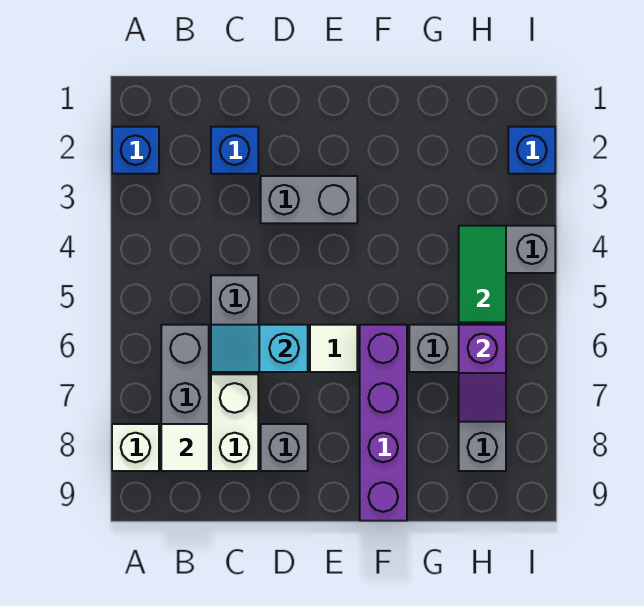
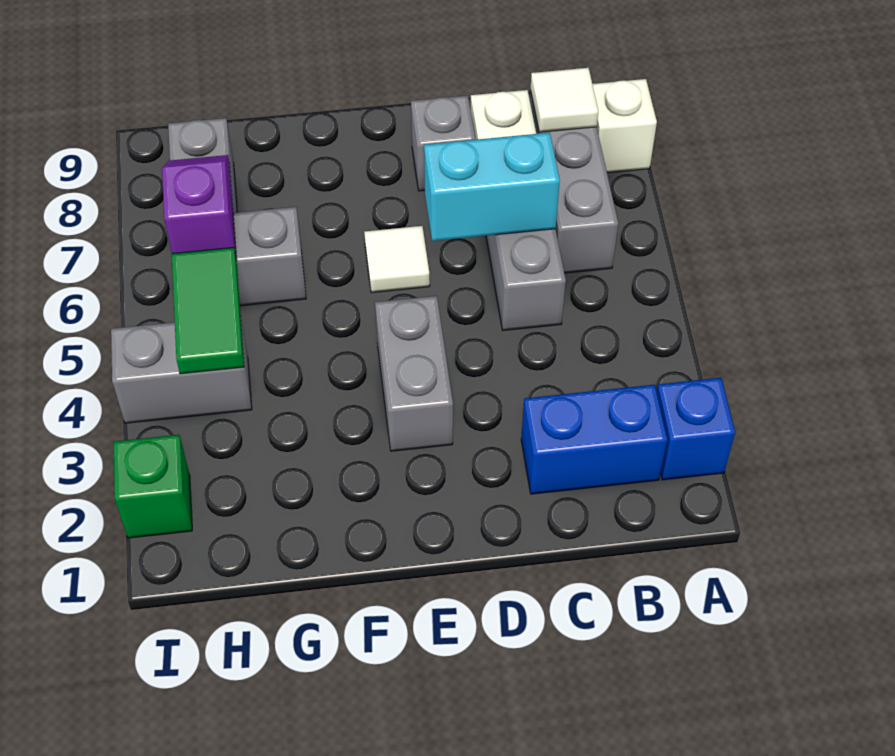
blue brick C2 level 1 -> blue brick B2:C2 level 1
cyan slope C6:D6 level 2 top D -> cyan brick C6:D6 level 2
grey brick D3:E3 level 1 -> grey brick E3:E4 level 1
purple brick F6:F9 level 1 -> none
blue brick I2 level 1 -> green brick I2 level 1

